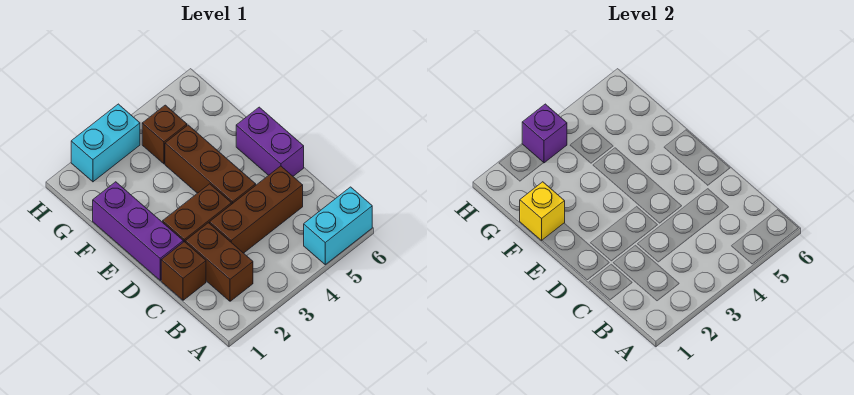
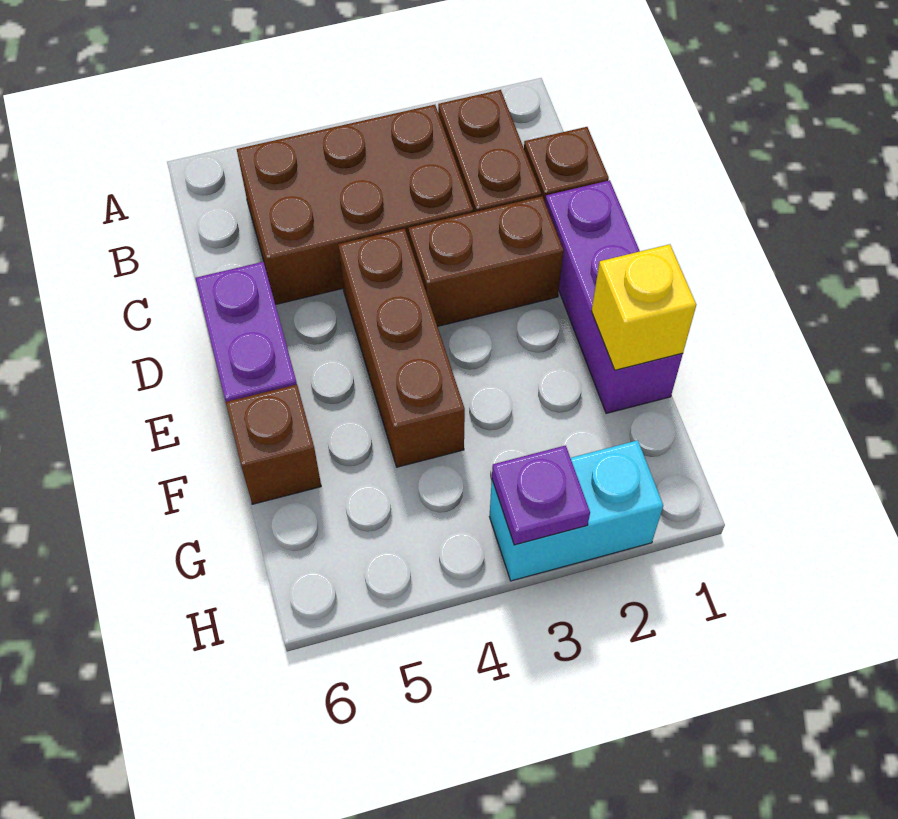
cyan brick A5:A6 level 1 -> none
brown brick C3:C5 level 1 -> brown brick B3:C5 level 1
brown brick G4 level 1 -> brown brick F6 level 1
purple brick H3 level 2 -> purple plate H3 level 2

